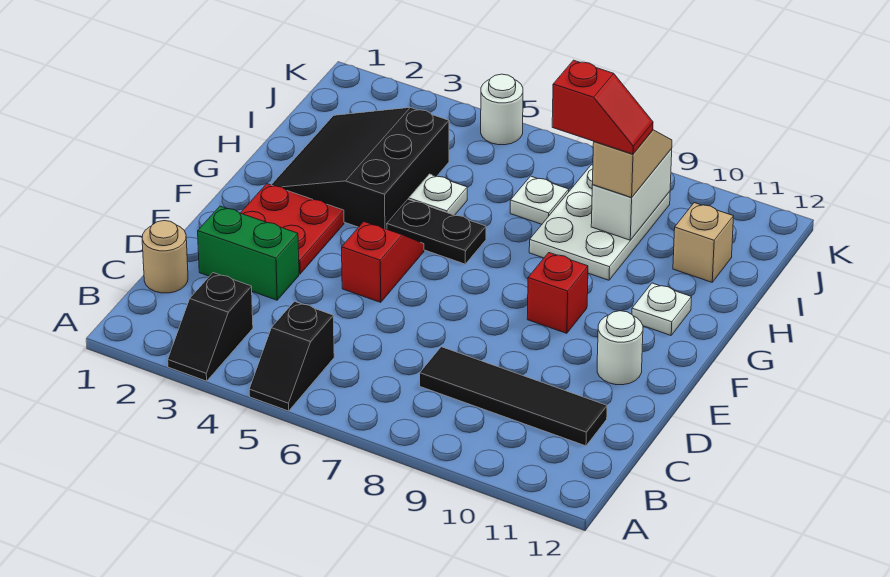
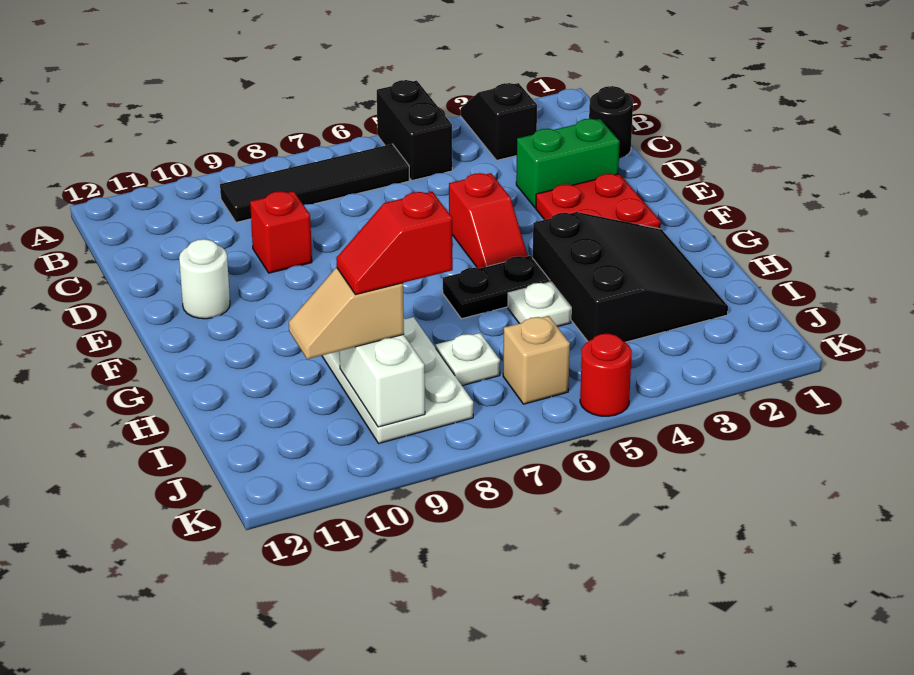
black slope A5:B5 level 1 top B -> black brick A5:B5 level 1
tan round brick C1 level 1 -> black round brick C1 level 1
black tile C8:C11 level 1 -> black tile B6:B9 level 1
red brick F9 level 1 -> red brick D9 level 1
white plate G11 level 1 -> none
tan slope I9:J9 level 3 top I -> tan slope I9:I10 level 3 top 9
tan brick I11 level 1 -> tan brick J6 level 1
white round brick K5 level 1 -> red round brick K5 level 1

